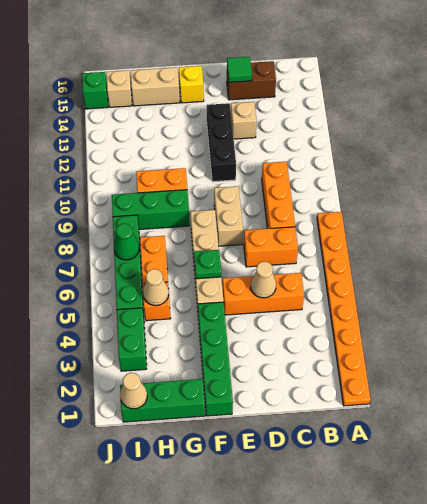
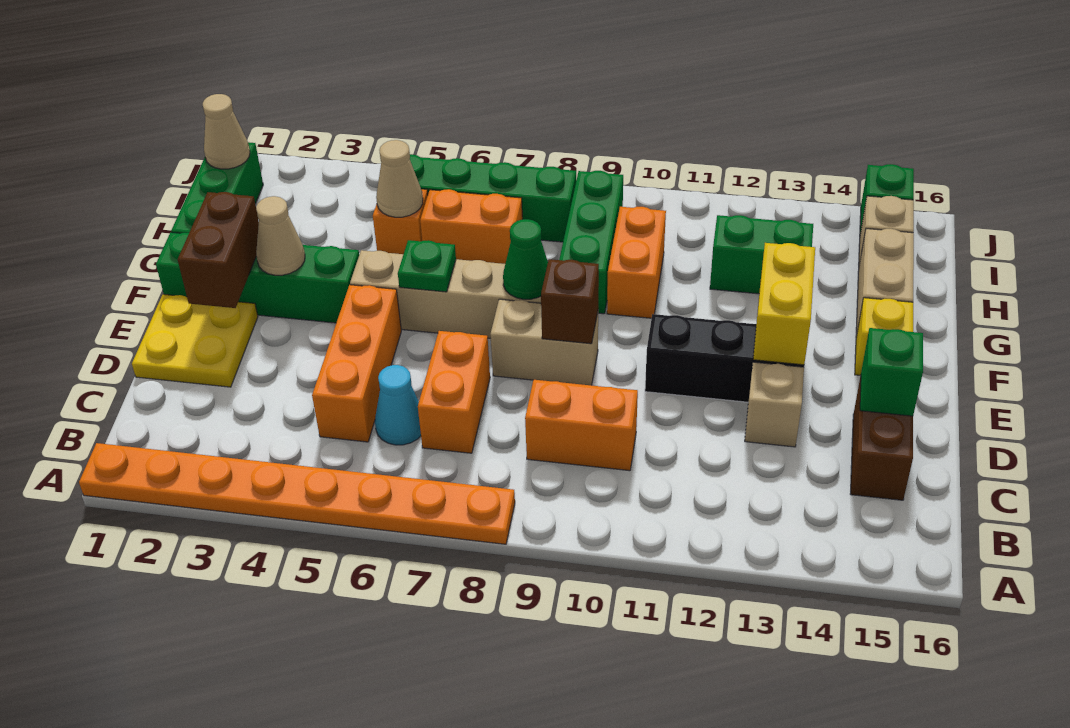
none -> cyan cone C6 level 1
orange brick C8:C10 level 1 -> orange brick C9:C10 level 1
none -> yellow plate D1:E2 level 1
tan cone D5 level 2 -> tan cone F3 level 2
green tile D15 level 2 -> green brick D15 level 2
none -> brown brick E2:F2 level 2
none -> brown brick E9 level 2
none -> yellow brick E13:F13 level 2
green brick I3:I4 level 1 -> green brick H12:H13 level 1
green cone I7 level 2 -> green cone F8 level 2

